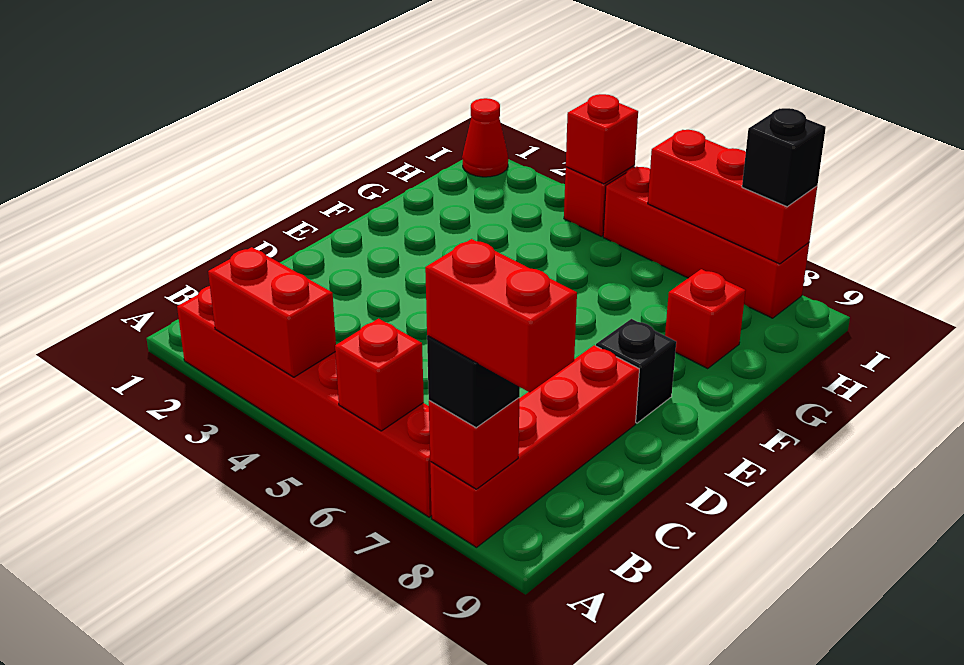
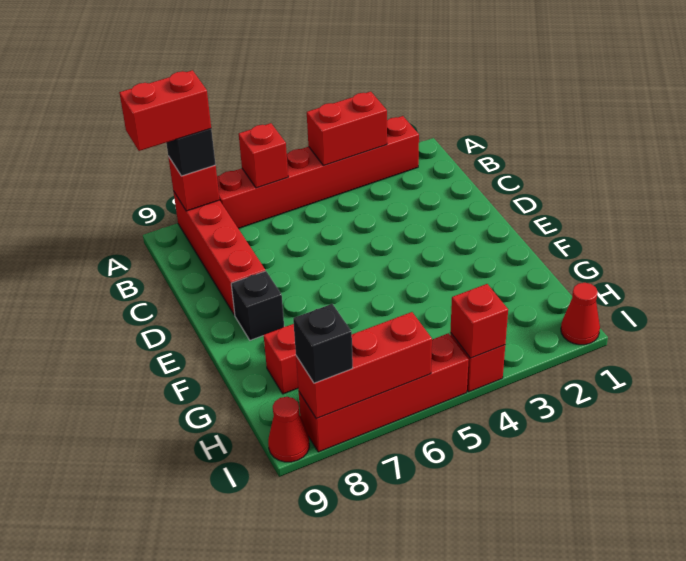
none -> red cone I9 level 1

